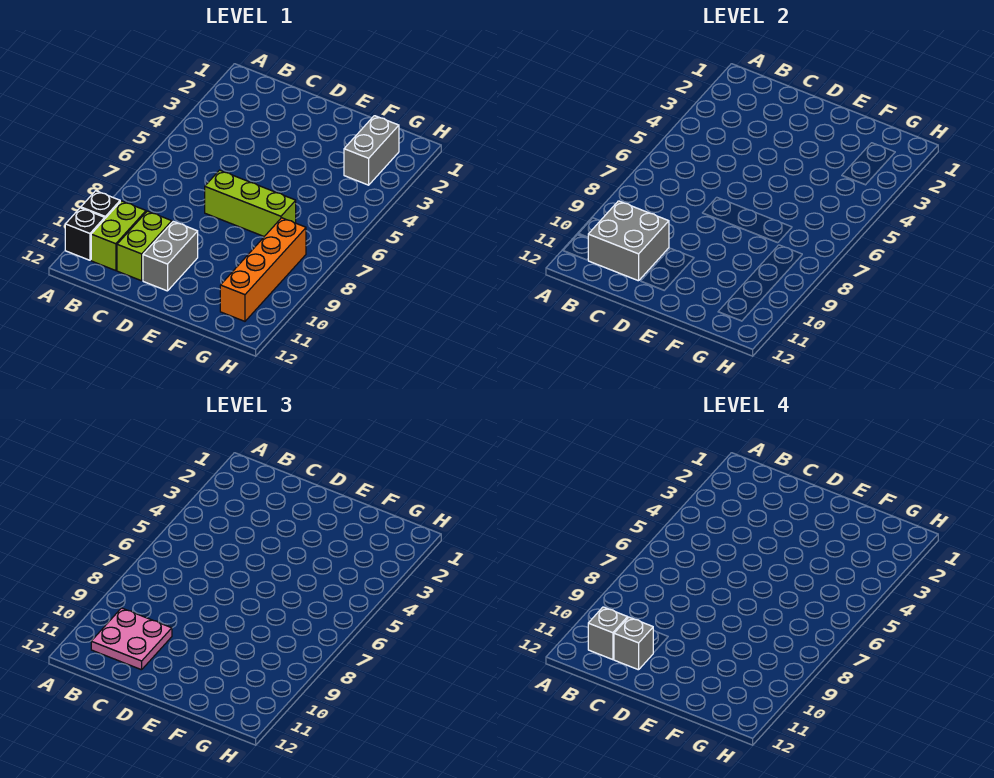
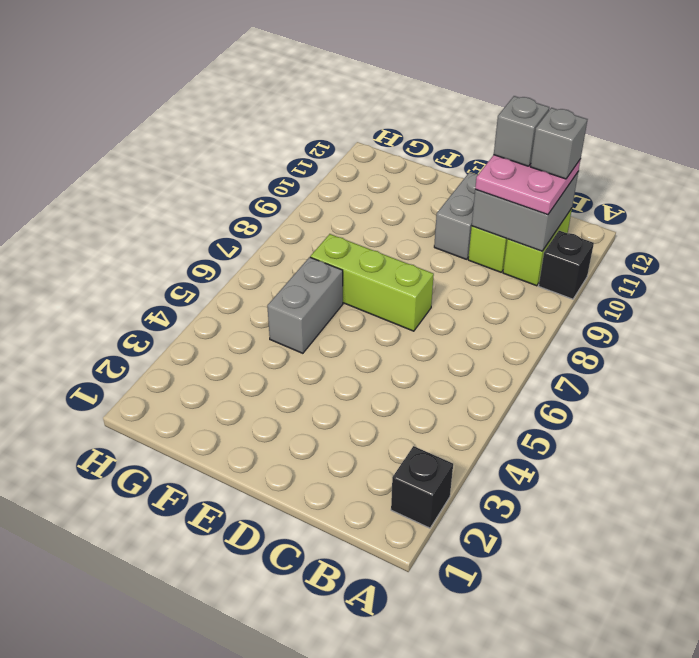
black brick A11 level 1 -> black brick A2 level 1
grey brick G2:G3 level 1 -> grey brick F5:F6 level 1
orange brick G8:G11 level 1 -> none

